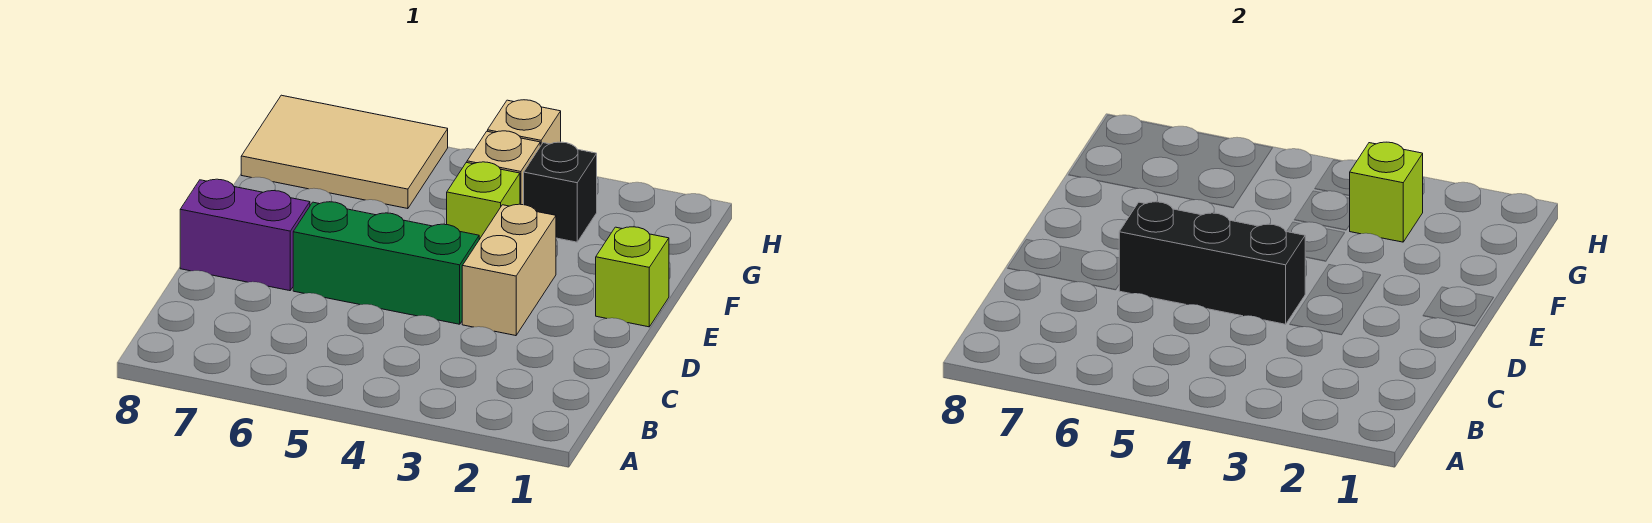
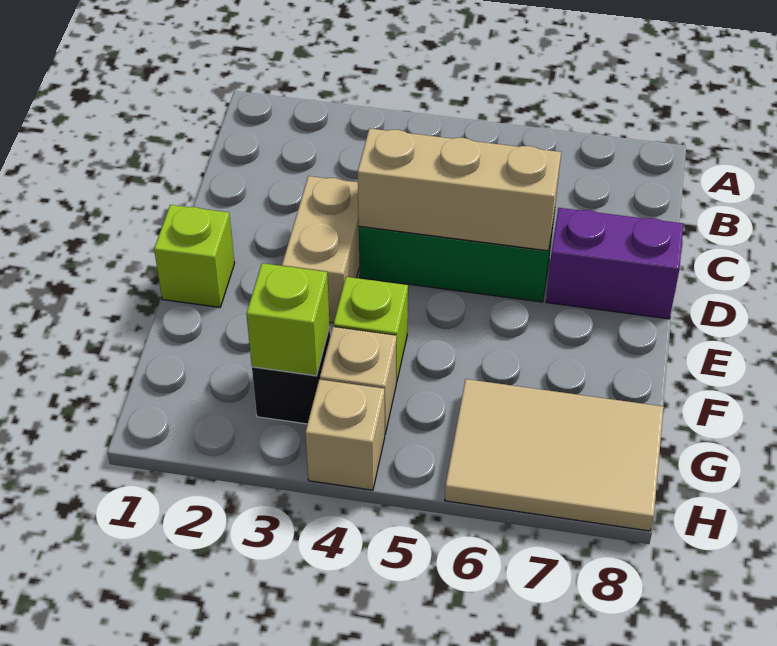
black brick D4:D6 level 2 -> tan brick D4:D6 level 2

